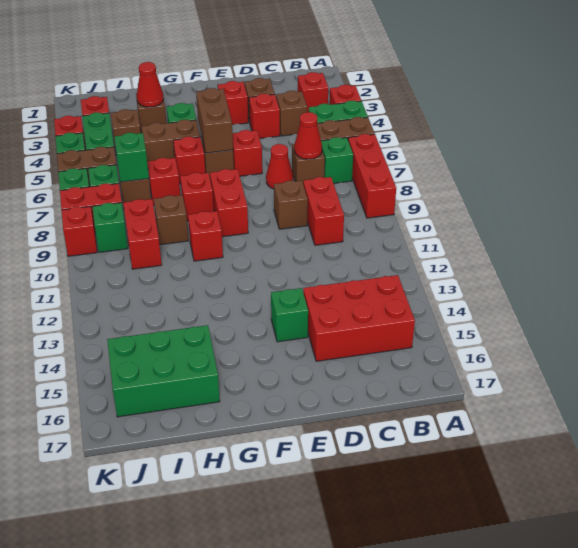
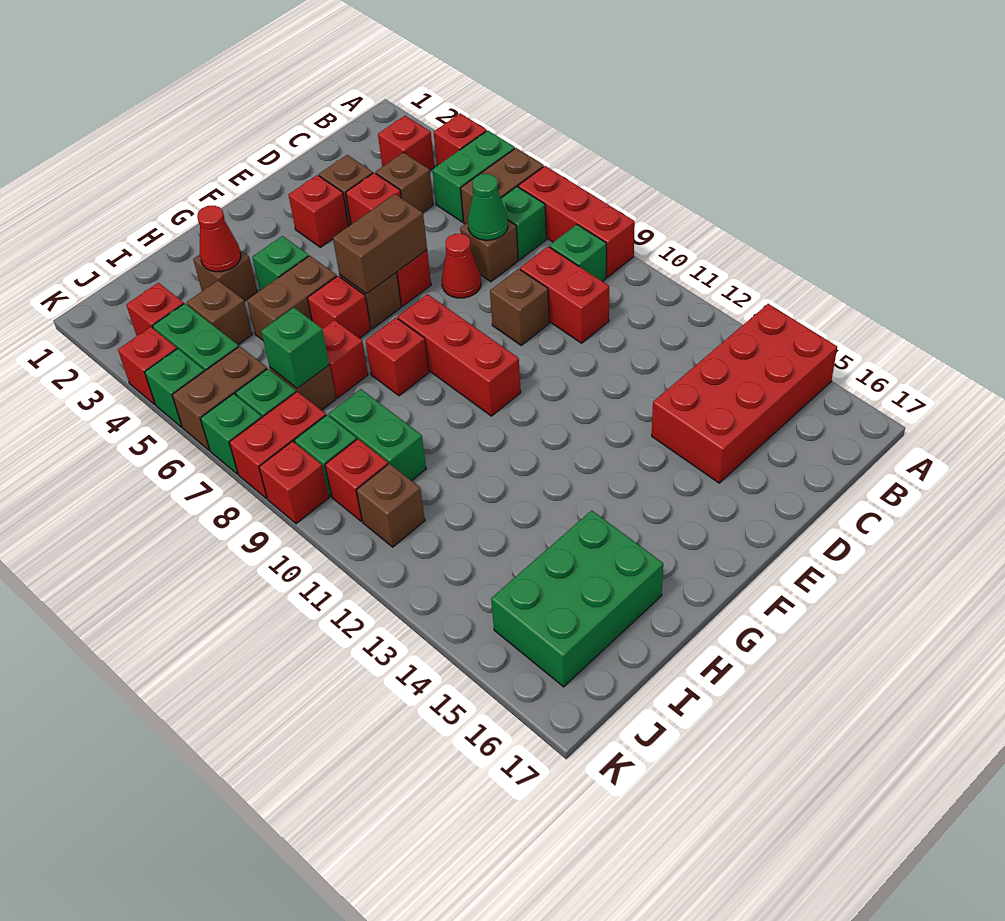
red brick B14:D15 level 1 -> red brick A14:D15 level 1
red cone C7 level 2 -> green cone C7 level 2
green brick E14 level 1 -> green brick B9 level 1
brown brick F5:F6 level 2 -> brown brick E6:F6 level 2
red brick F8:F9 level 1 -> red brick F8:F10 level 1
red brick G10 level 1 -> red brick J10 level 1
brown brick H9 level 1 -> brown brick J11 level 1
red brick I9:I10 level 1 -> green brick I9:I10 level 1

